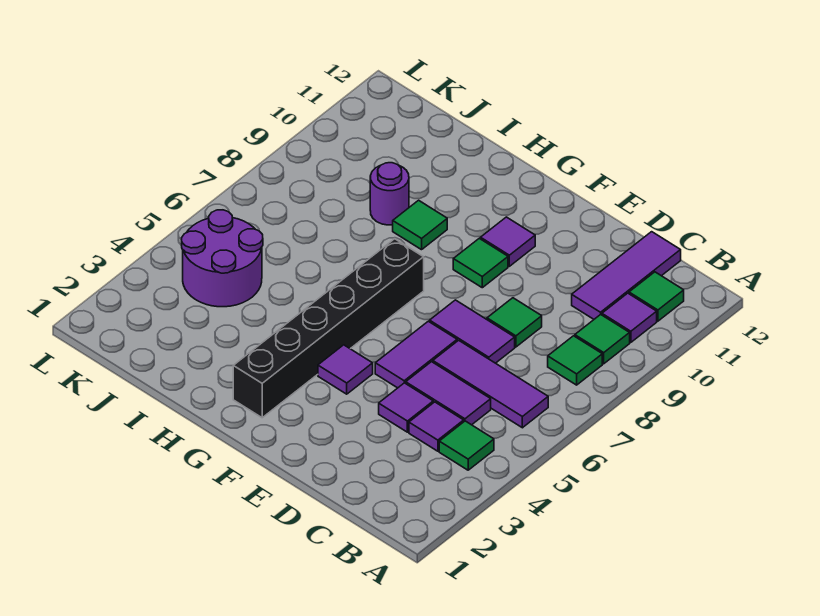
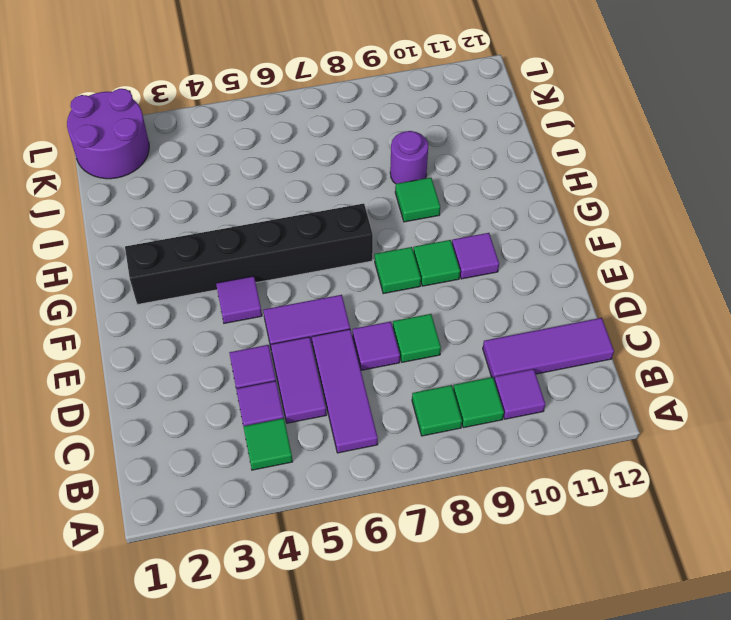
green tile B11 level 1 -> green tile F8 level 1
purple tile D7:E7 level 1 -> purple tile D7 level 1
purple round brick J4:K5 level 1 -> purple round brick K1:L2 level 1

